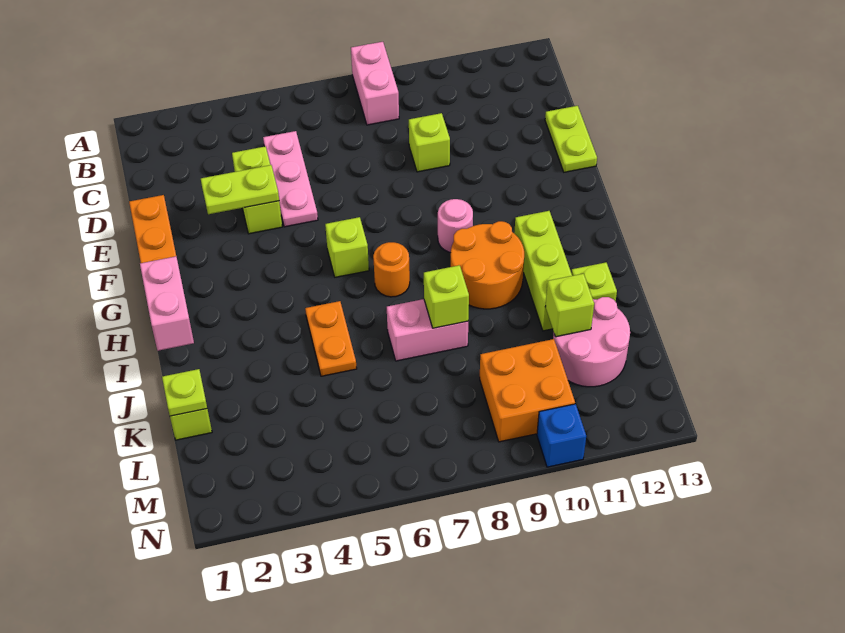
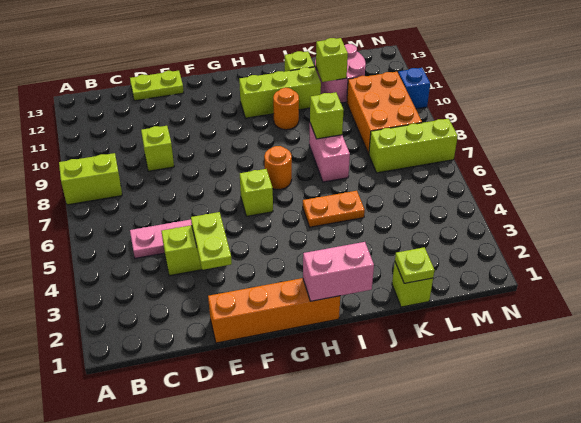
pink brick A8:B8 level 1 -> lime brick A8:B8 level 1
pink round brick G9 level 1 -> none
orange round brick H9:I10 level 1 -> orange round brick I10 level 1
none -> lime brick L7:N7 level 1
orange brick L9:M10 level 1 -> orange brick L8:M10 level 1

